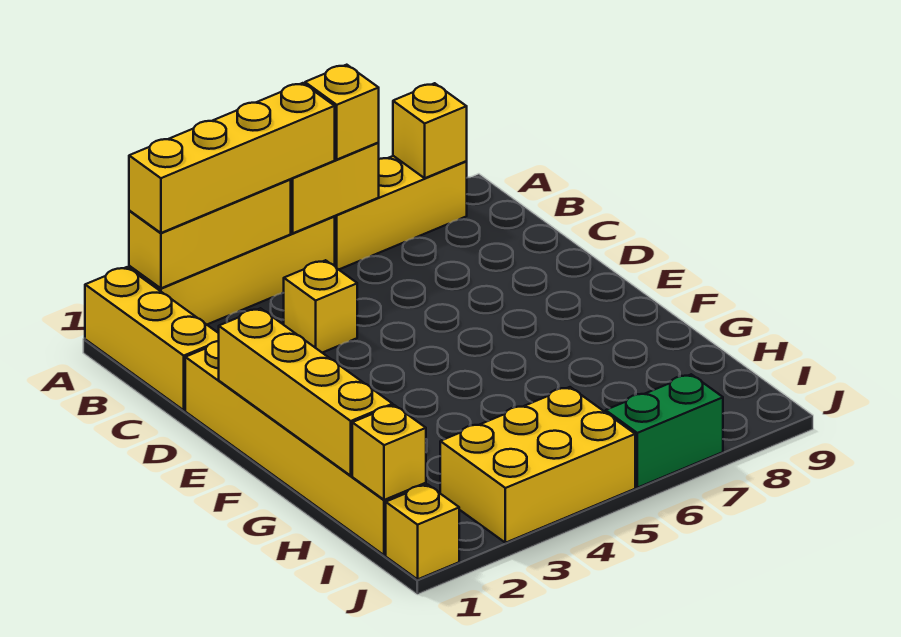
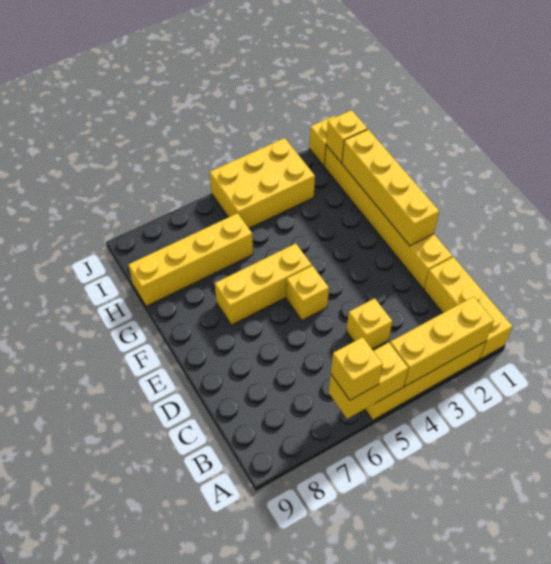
yellow brick A2:A5 level 3 -> yellow brick H6:H9 level 1
yellow brick A6:A8 level 1 -> yellow brick F5:F7 level 1
yellow brick A8 level 2 -> yellow brick E5 level 1
green brick J6:J7 level 1 -> none

